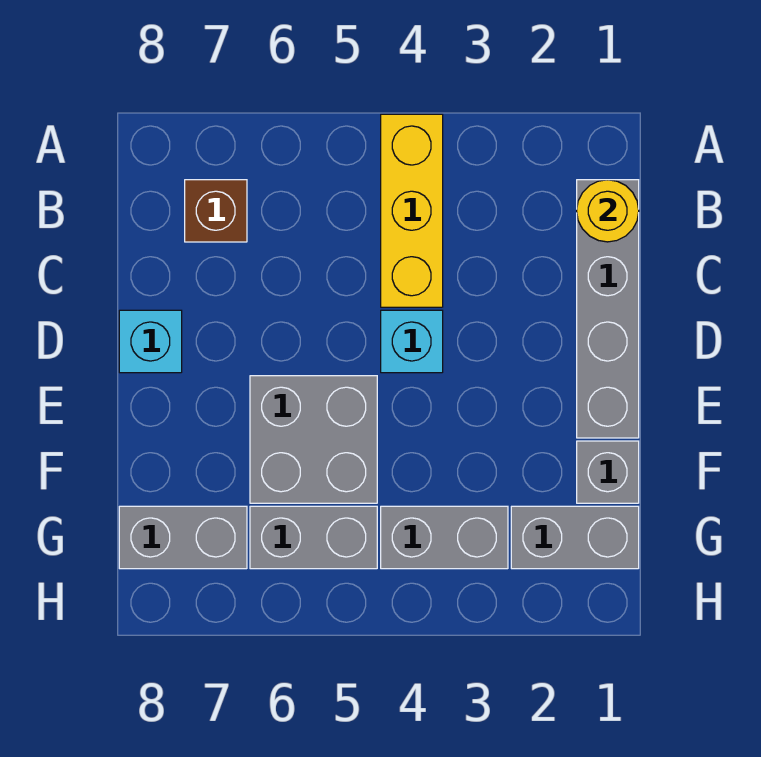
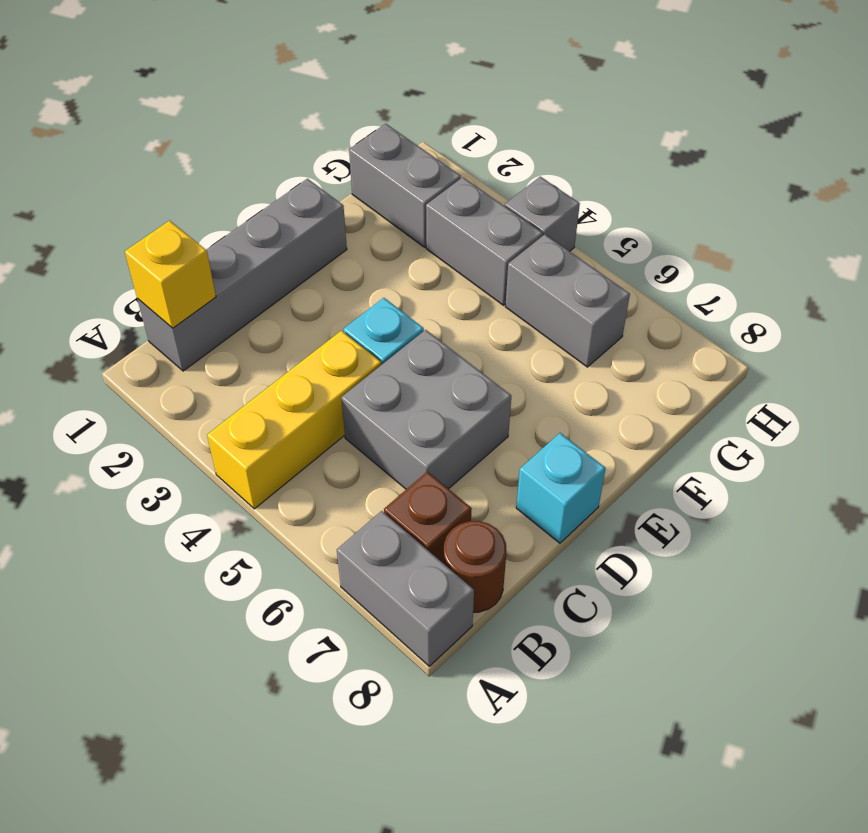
yellow round brick B1 level 2 -> yellow brick B1 level 2
none -> brown round brick B8 level 1
grey brick E5:F6 level 1 -> grey brick C5:D6 level 1
grey brick F1 level 1 -> grey brick H4 level 1
grey brick G7:G8 level 1 -> grey brick A7:A8 level 1

